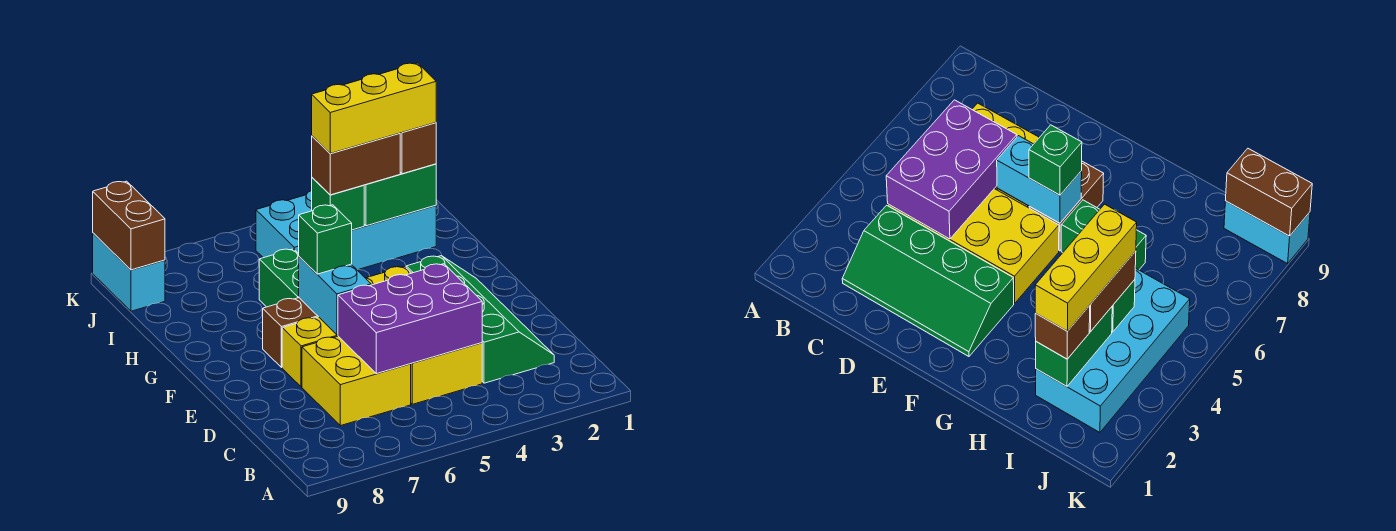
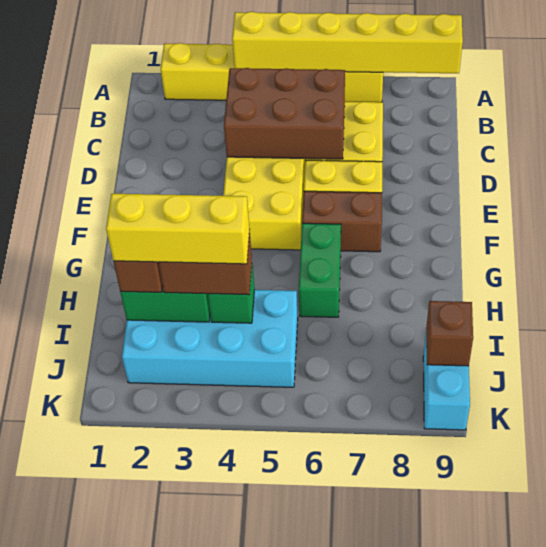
none -> yellow brick A2:A7 level 1
none -> yellow brick A4:A9 level 2
green slope C2:F3 level 1 top 3 -> none
purple brick C4:D6 level 2 -> brown brick C4:D6 level 2
cyan brick E6:F6 level 2 -> none
green brick F6 level 3 -> none
brown brick J9:K9 level 2 -> brown brick J9 level 2

